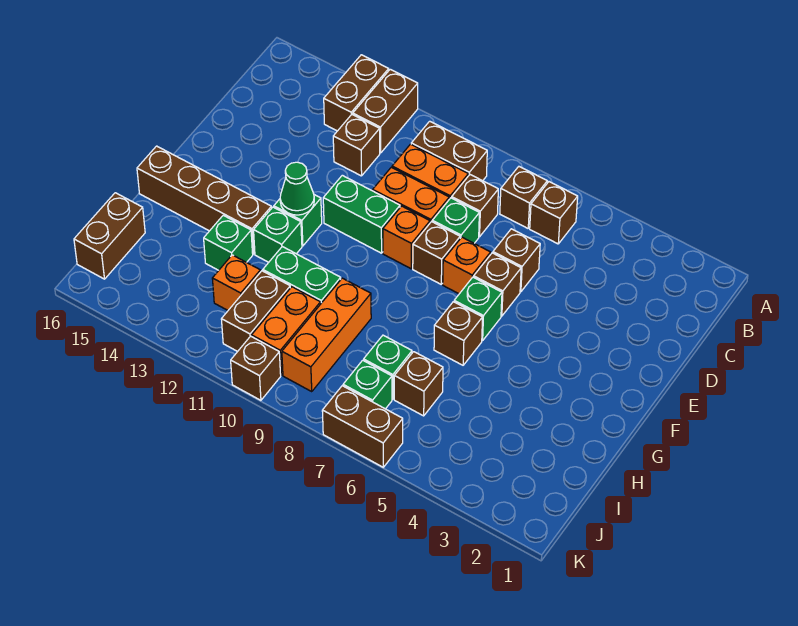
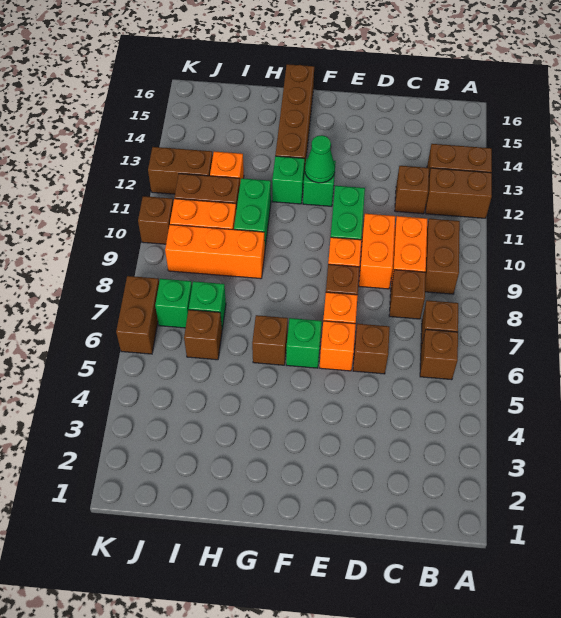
green brick D8 level 1 -> none
brown brick E6 level 1 -> orange brick E6 level 1
green brick H13 level 1 -> none
brown brick I16:J16 level 1 -> brown brick J12:K12 level 1

